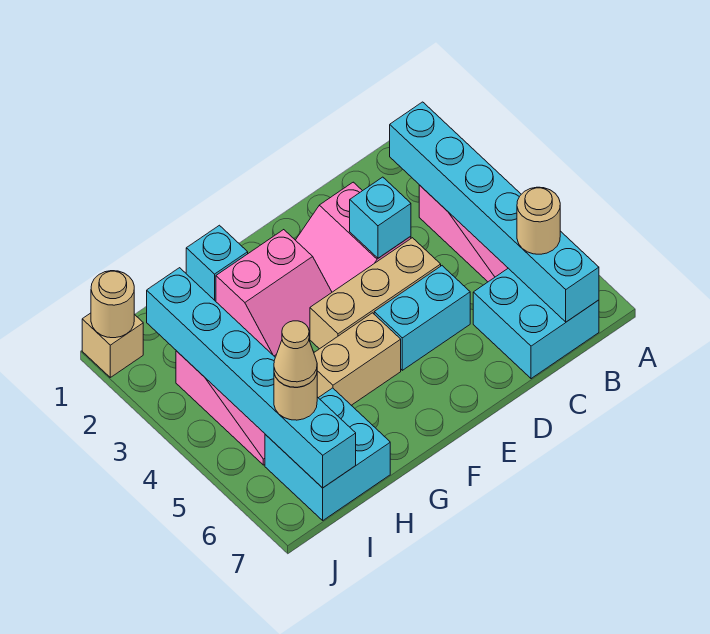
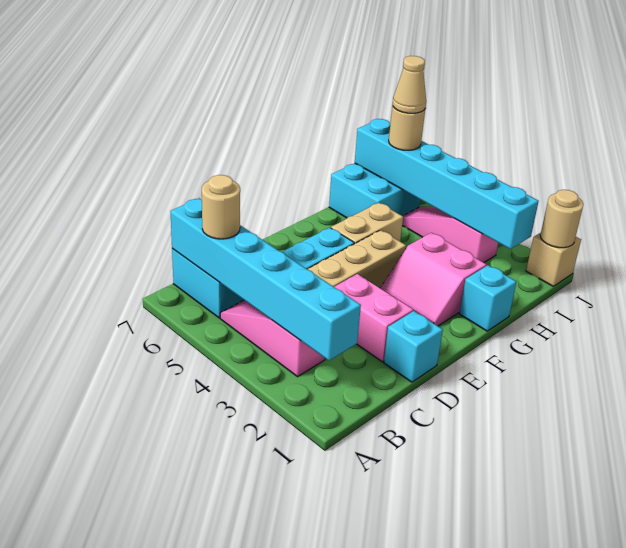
cyan brick D3 level 2 -> cyan brick D1 level 1
pink slope F2:G3 level 1 top 2 -> pink slope F2:G3 level 1 top G

